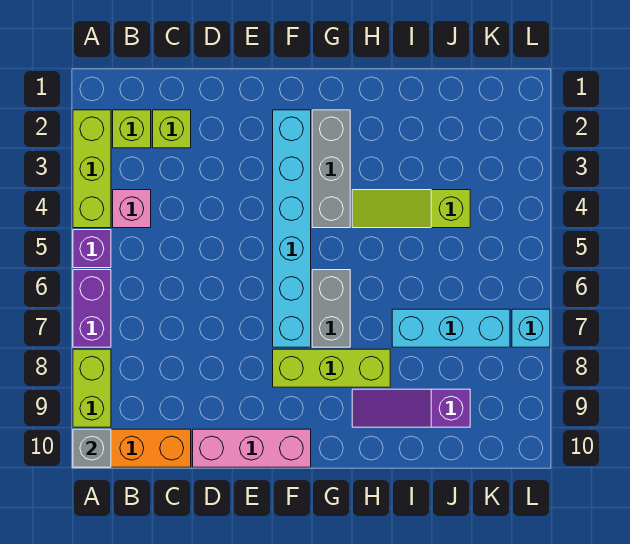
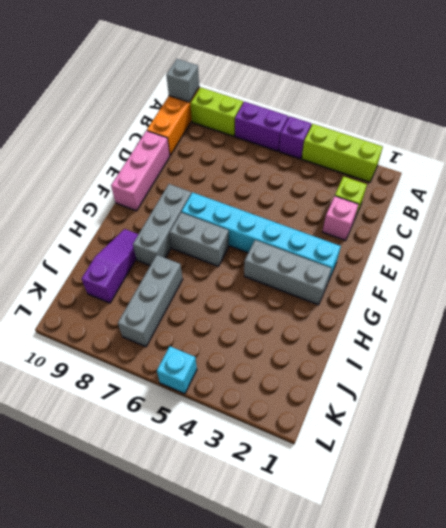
lime brick B2 level 1 -> none
pink brick B4 level 1 -> pink brick D2 level 1
lime brick F8:H8 level 1 -> grey brick F8:H8 level 1
lime slope H4:J4 level 1 top J -> none
cyan brick I7:K7 level 1 -> grey brick I7:K7 level 1
cyan brick L7 level 1 -> cyan brick L5 level 1

